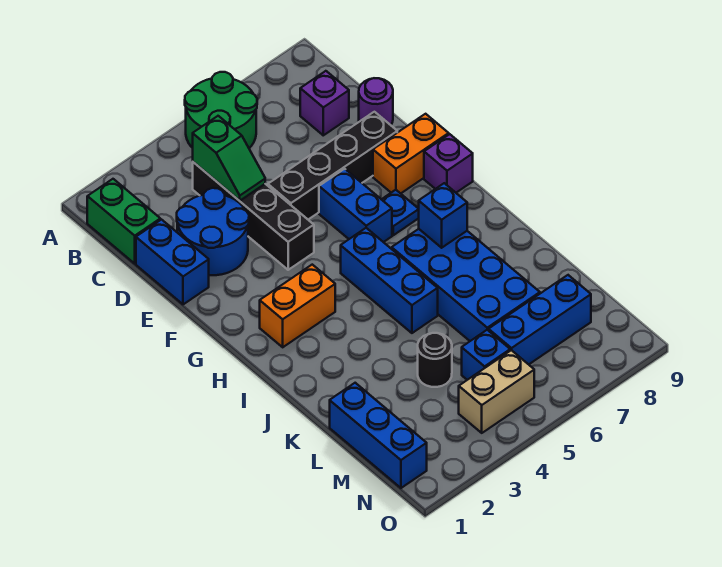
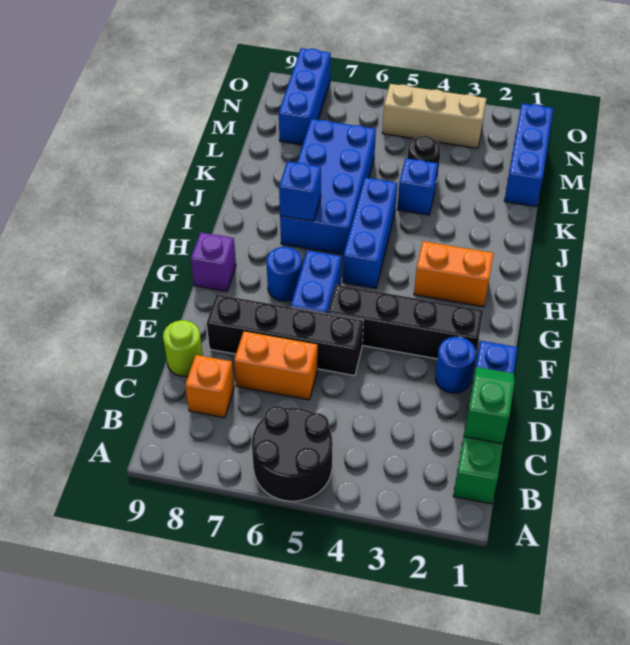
green round brick A5:B6 level 1 -> black round brick A5:B6 level 1
black brick C4:F4 level 1 -> black brick F2:F5 level 1
green slope C4:D4 level 2 top C -> green slope C1:D1 level 2 top C
purple brick C8 level 1 -> orange brick C8 level 1
blue round brick D2:E3 level 1 -> blue round brick E2 level 1
purple round brick D9 level 1 -> lime round brick D9 level 1
orange brick F8:F9 level 1 -> orange brick D6:D7 level 1
blue plate G7 level 1 -> blue round brick G7 level 1
blue brick M5 level 1 -> blue brick K4 level 1
blue brick M6:M8 level 1 -> blue brick M8:O8 level 1
tan brick N4:N5 level 1 -> tan brick N3:N5 level 1

